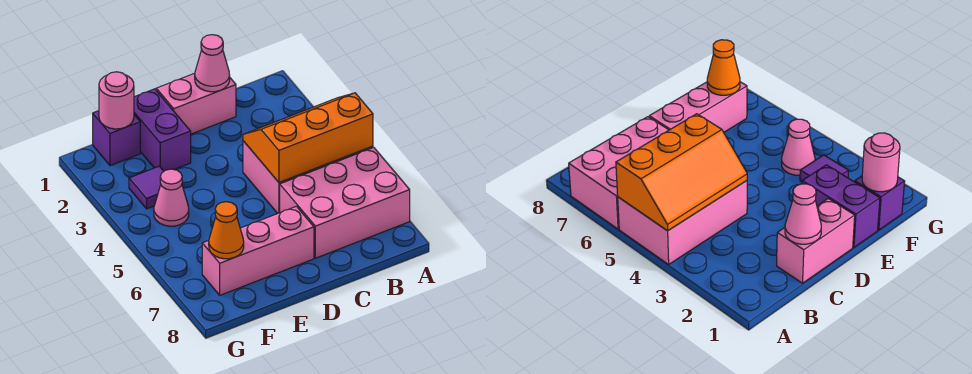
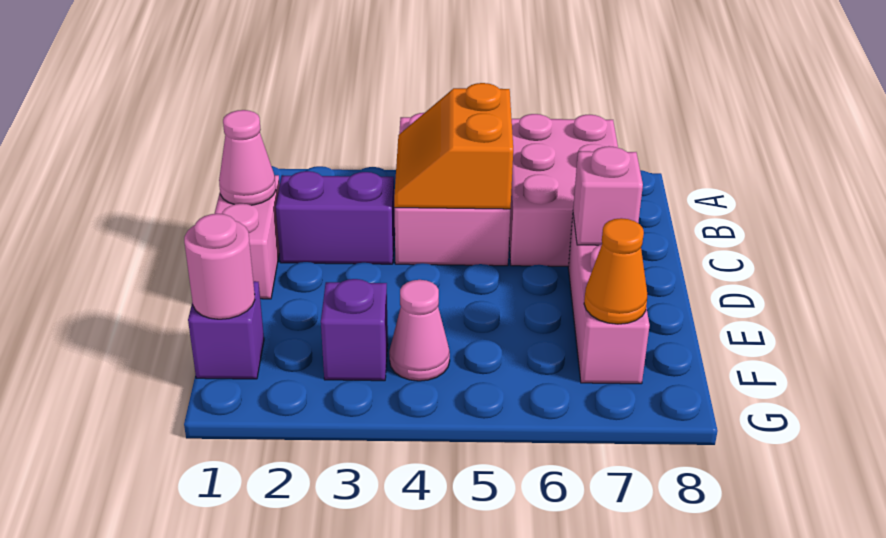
orange slope A4:C5 level 2 top 5 -> orange slope B4:C5 level 2 top 5
none -> pink brick D7 level 2
purple brick E1:E2 level 1 -> purple brick C2:C3 level 1
purple tile F3 level 1 -> purple brick F3 level 1

